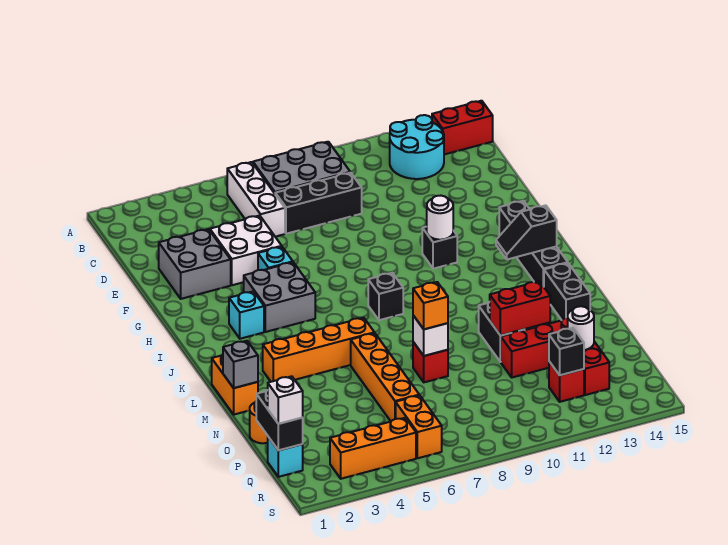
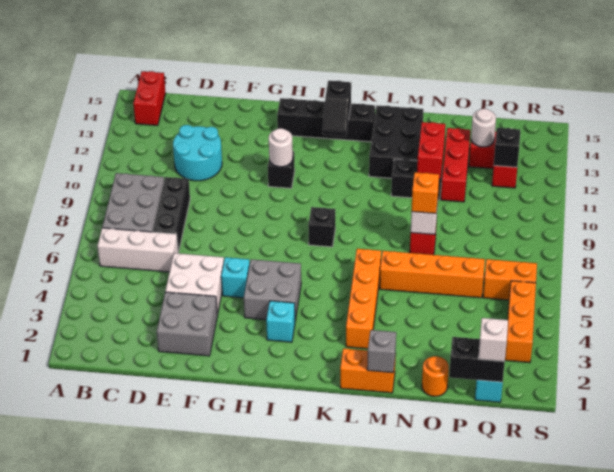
cyan round brick B12:C13 level 1 -> cyan round brick D11:E12 level 1
black brick L14:M14 level 1 -> black brick L12:M14 level 1

